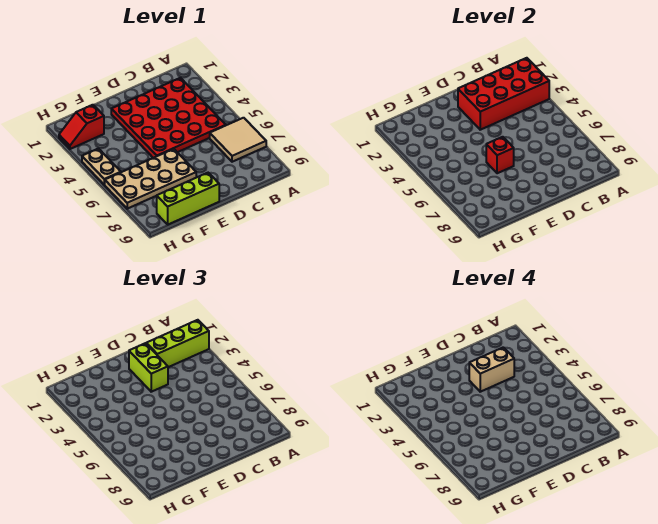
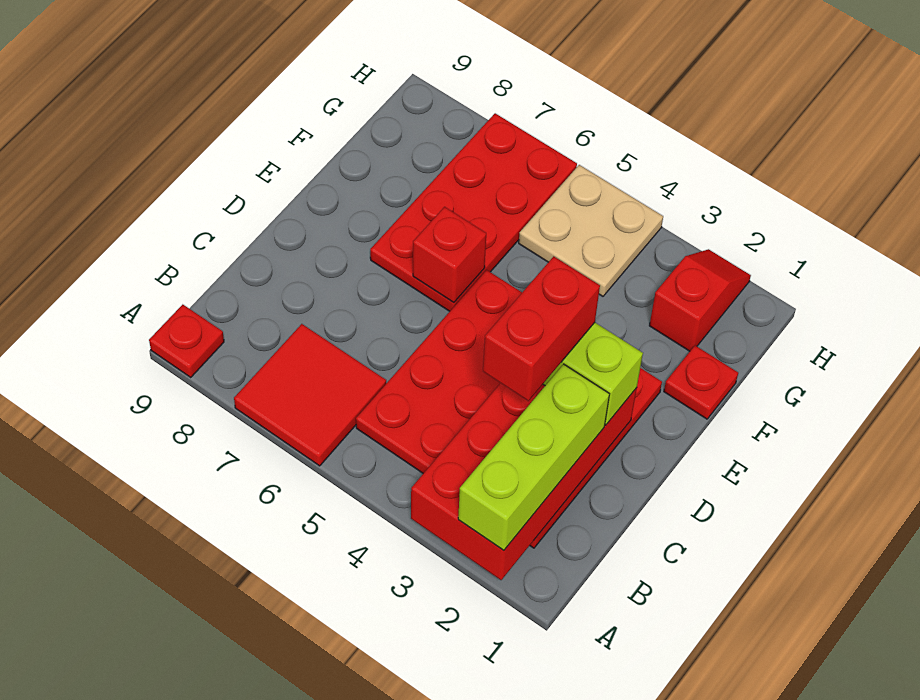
tan tile A6:B7 level 1 -> red tile A6:B7 level 1
none -> red plate A9 level 1
tan brick C3:D3 level 4 -> red brick C3:D3 level 4
tan plate E6:H7 level 1 -> red plate E6:H7 level 1
lime brick E9:G9 level 1 -> none
none -> red plate F1 level 1
tan plate H4:H5 level 1 -> tan plate G4:H5 level 1

